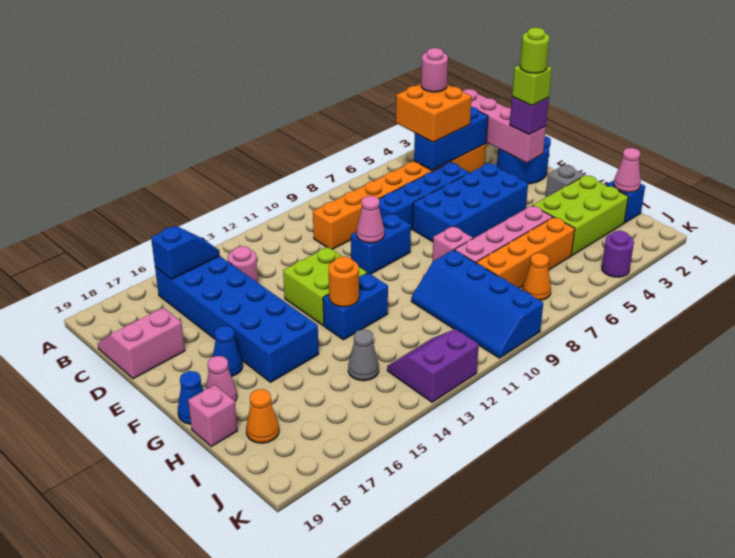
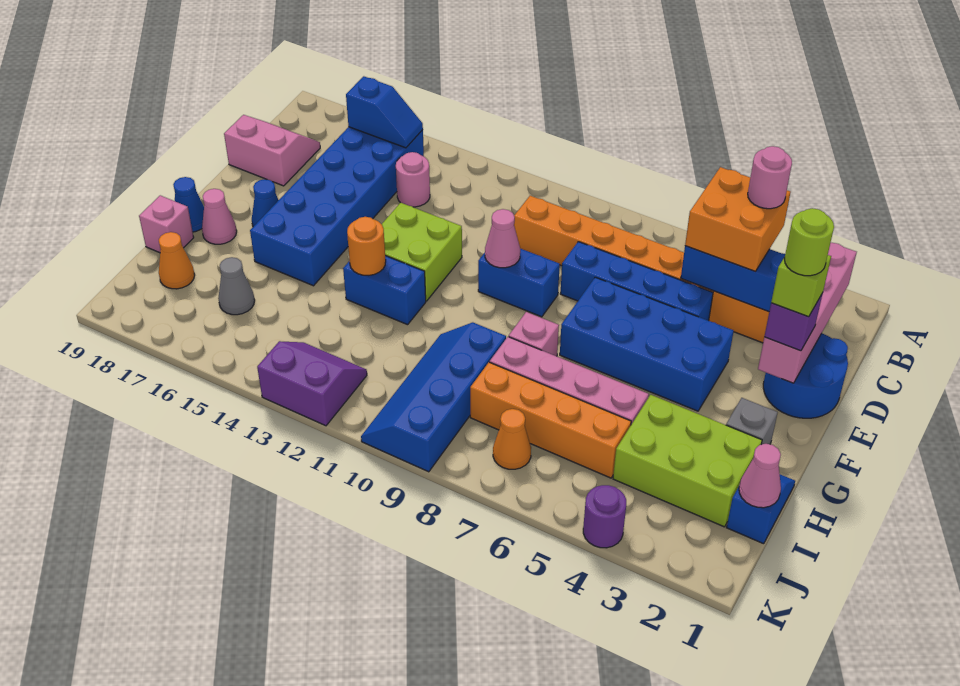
grey cone I14 level 1 -> grey cone I16 level 1

